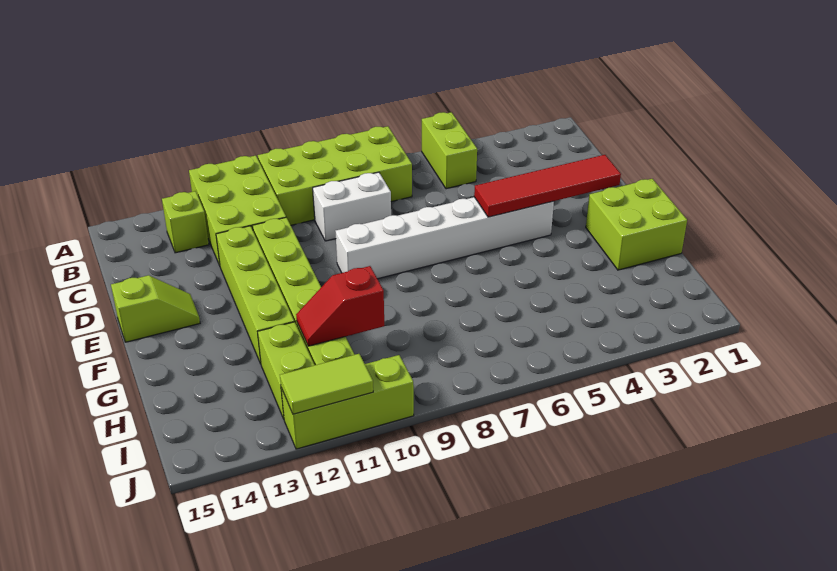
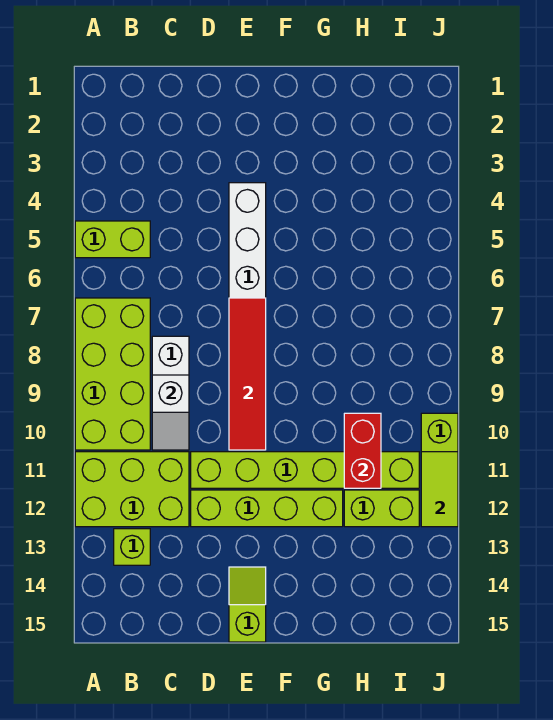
none -> white slope C9:C10 level 2 top 9
red tile E2:E5 level 2 -> red tile E7:E10 level 2
lime brick F1:G2 level 1 -> none
red slope H10:H11 level 2 top 10 -> red brick H10:H11 level 2

